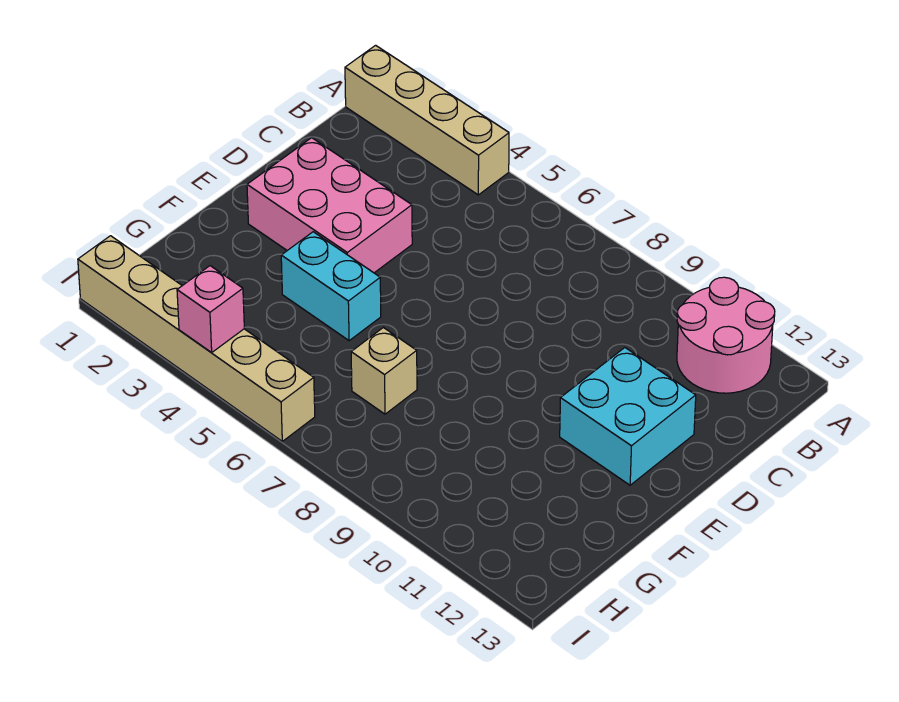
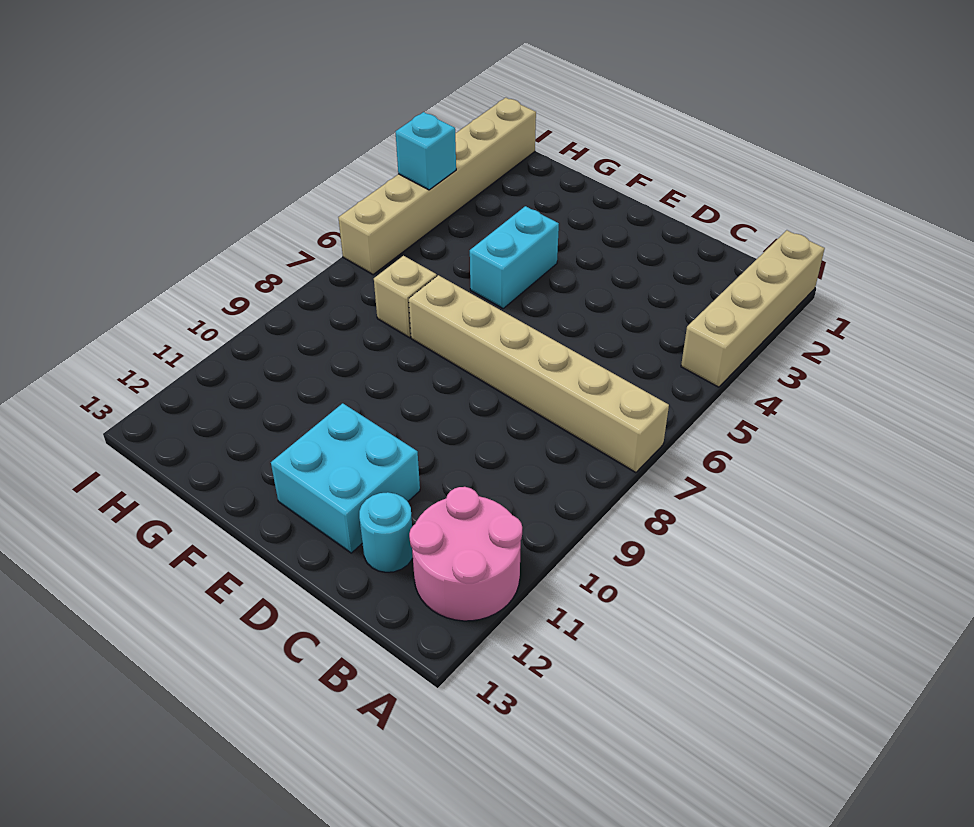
none -> tan brick A7:F7 level 1
none -> cyan round brick C12 level 1
pink brick D2:E4 level 1 -> none
pink brick I4 level 2 -> cyan brick I4 level 2

